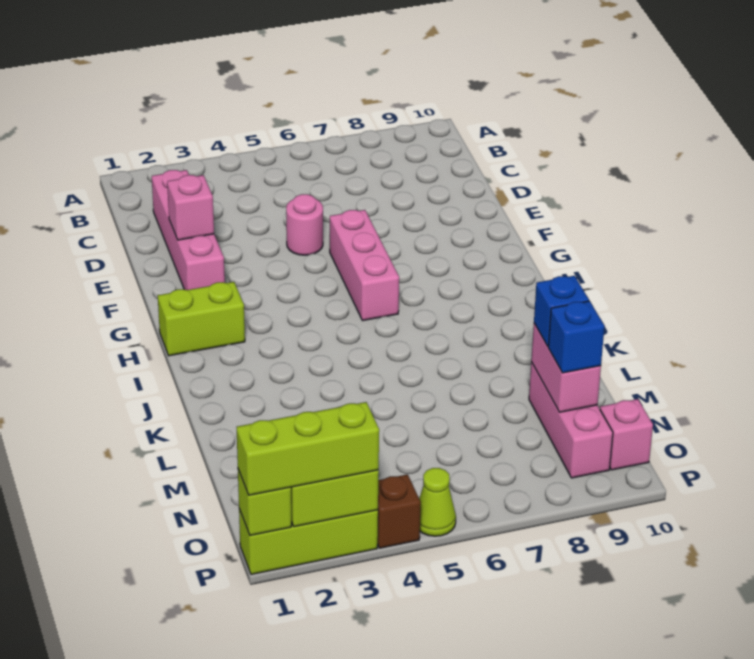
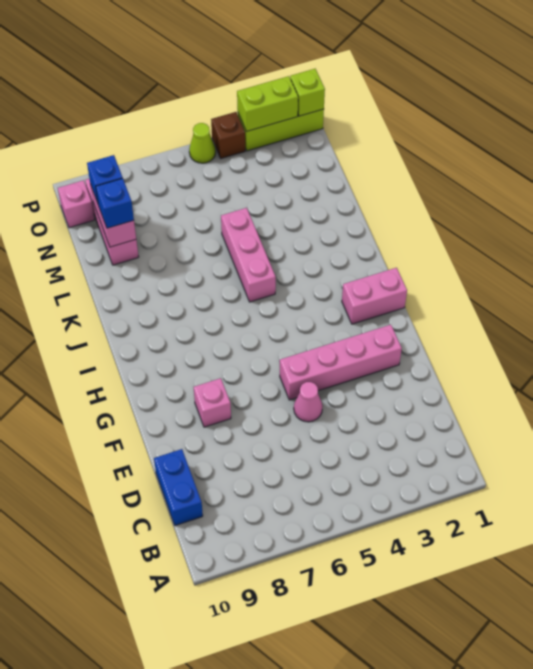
pink brick C2:F2 level 1 -> pink brick F2:F5 level 1
none -> blue brick C10:D10 level 1
pink brick E2 level 2 -> pink brick F8 level 1
pink round brick E5 level 1 -> pink cone E5 level 1
pink brick F6:H6 level 1 -> pink brick J5:L5 level 1
lime brick H1:H2 level 1 -> pink brick H1:H2 level 1
lime brick P1:P3 level 3 -> none

